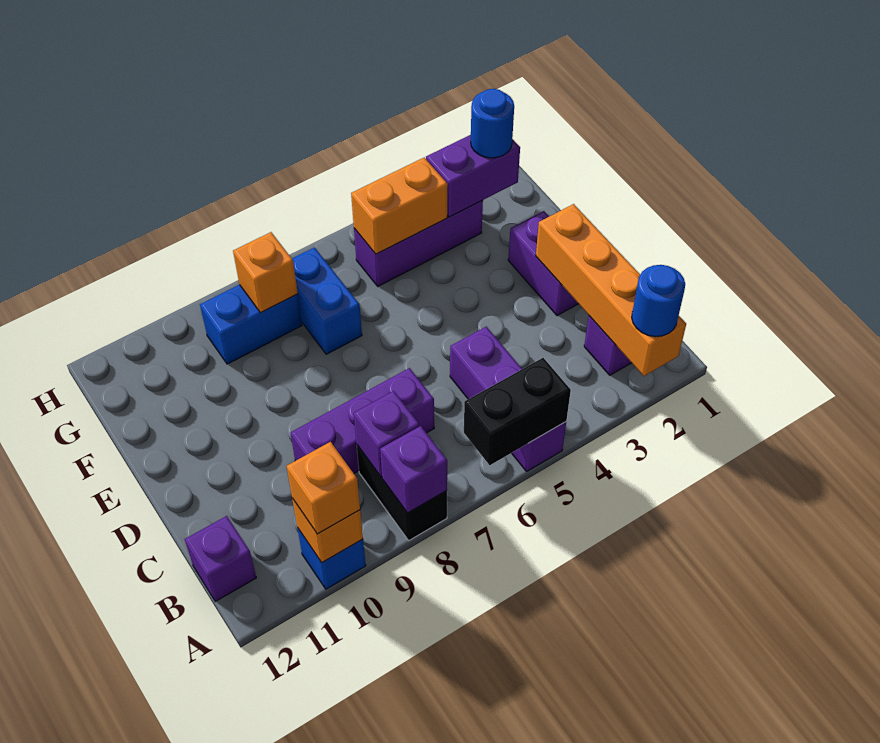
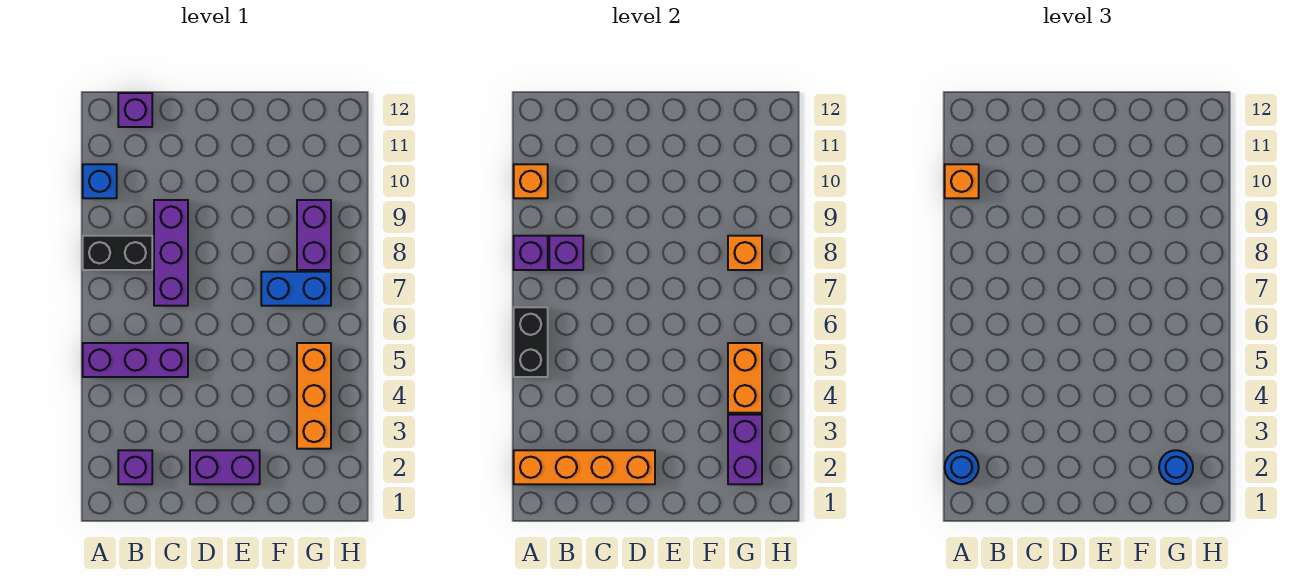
purple brick G3:G5 level 1 -> orange brick G3:G5 level 1
blue brick G8:G9 level 1 -> purple brick G8:G9 level 1

